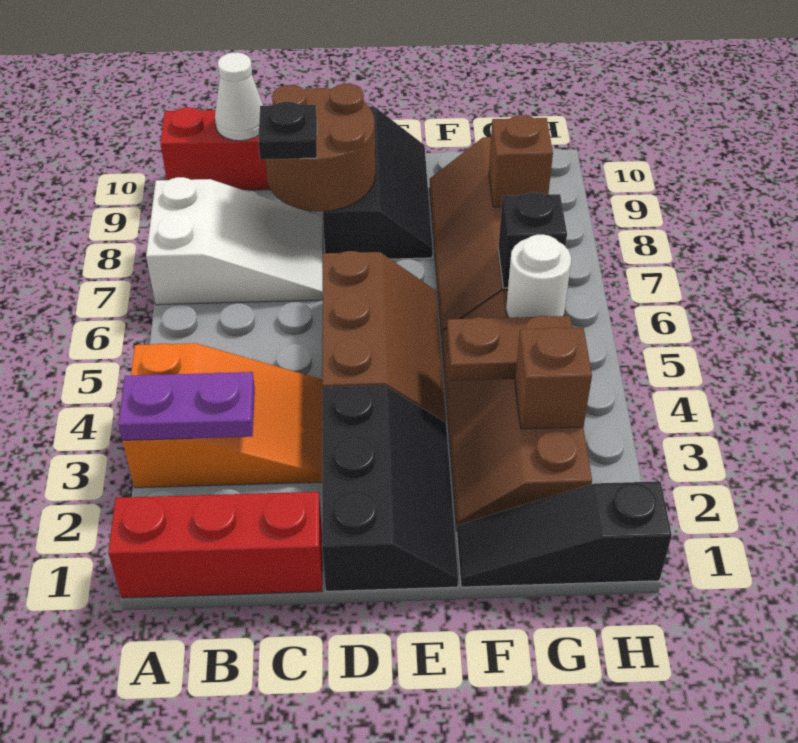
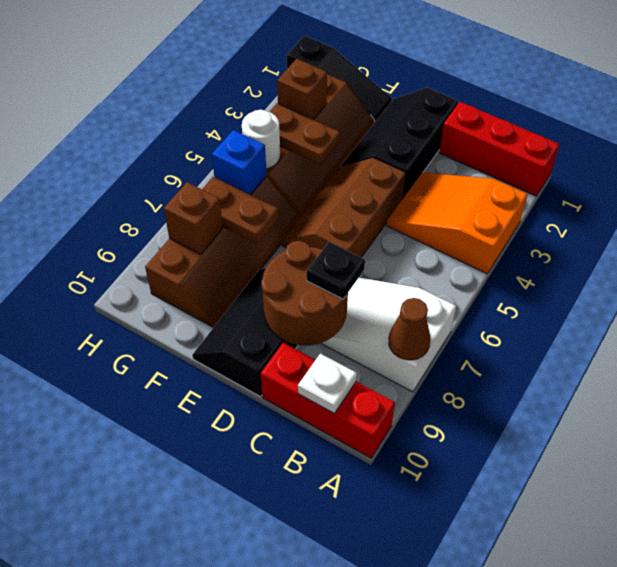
purple plate A3:B3 level 2 -> none
none -> brown cone A8 level 2
white cone B10 level 2 -> white plate B10 level 2
none -> brown plate F7:G7 level 2
black brick G6 level 2 -> blue brick G6 level 2

